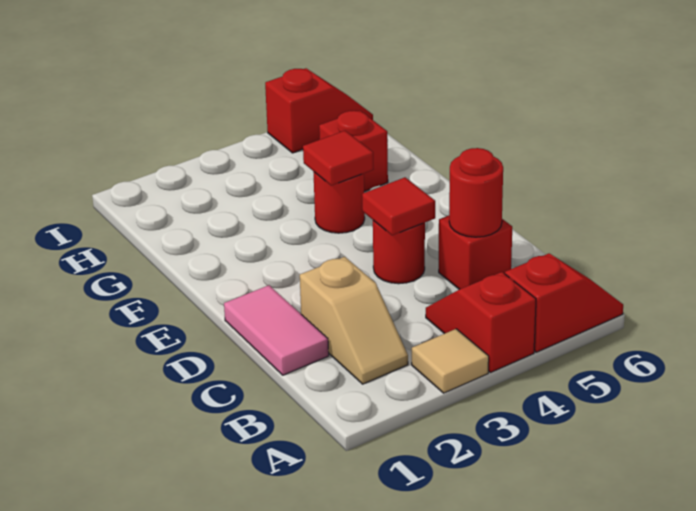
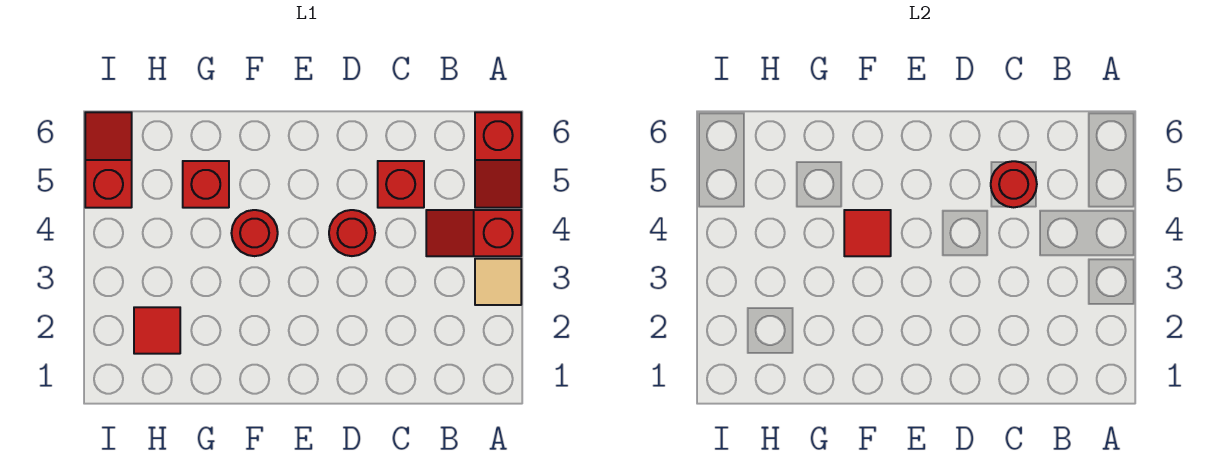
red slope A5:A6 level 1 top 5 -> red slope A5:A6 level 1 top 6
tan slope B2:C2 level 1 top C -> none
pink tile C1:D1 level 1 -> none
red tile D4 level 2 -> red tile H2 level 1

